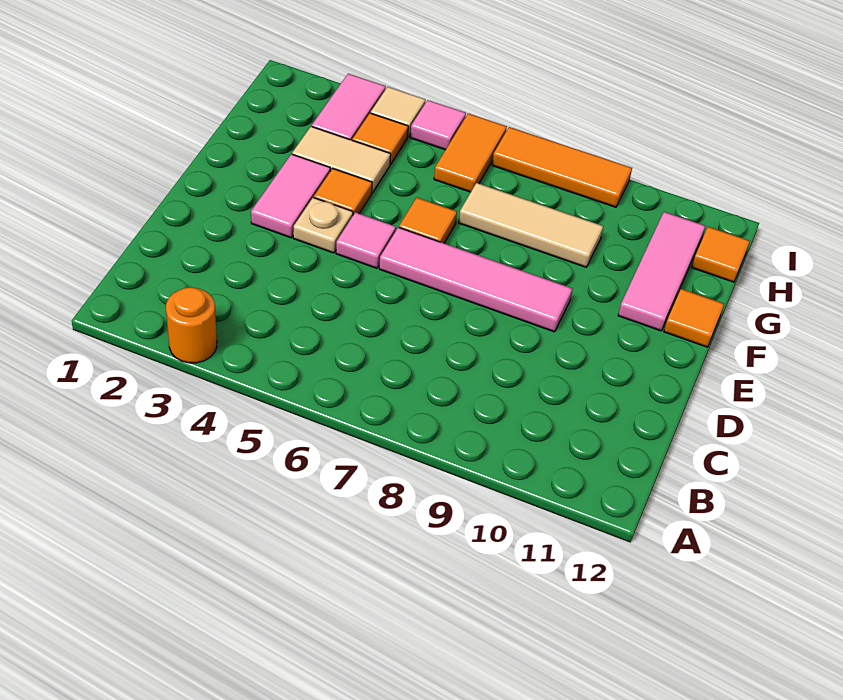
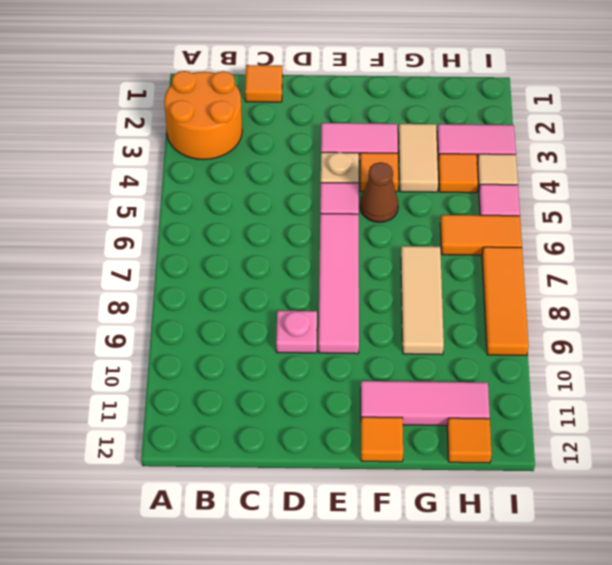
orange round brick A3 level 1 -> orange round brick A2:B3 level 1
none -> pink plate D9 level 1
none -> brown cone F5 level 1
orange tile F6 level 1 -> orange tile C1 level 1

